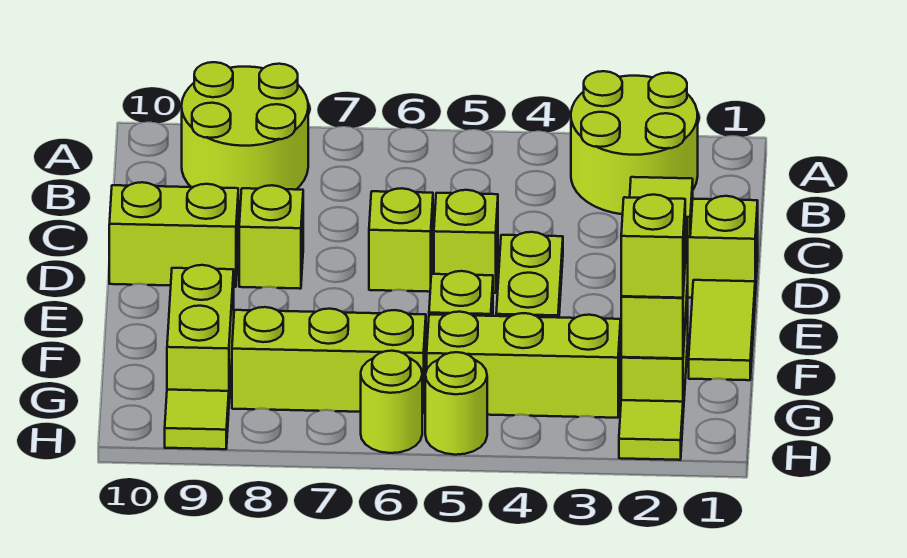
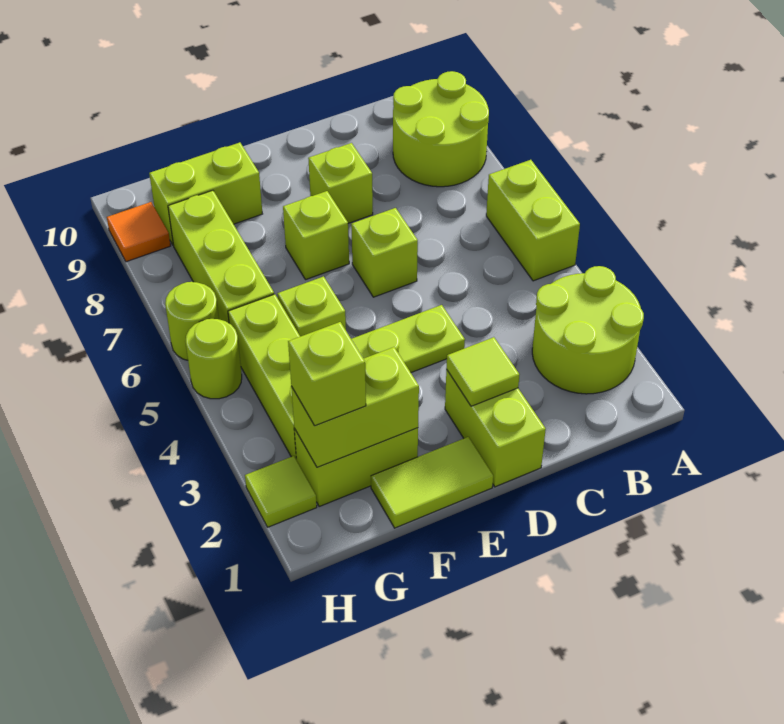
lime brick D5 level 1 -> lime brick E7 level 1
lime brick D9:D10 level 1 -> lime brick A5:A6 level 1
lime tile H9 level 1 -> orange tile H9 level 1

